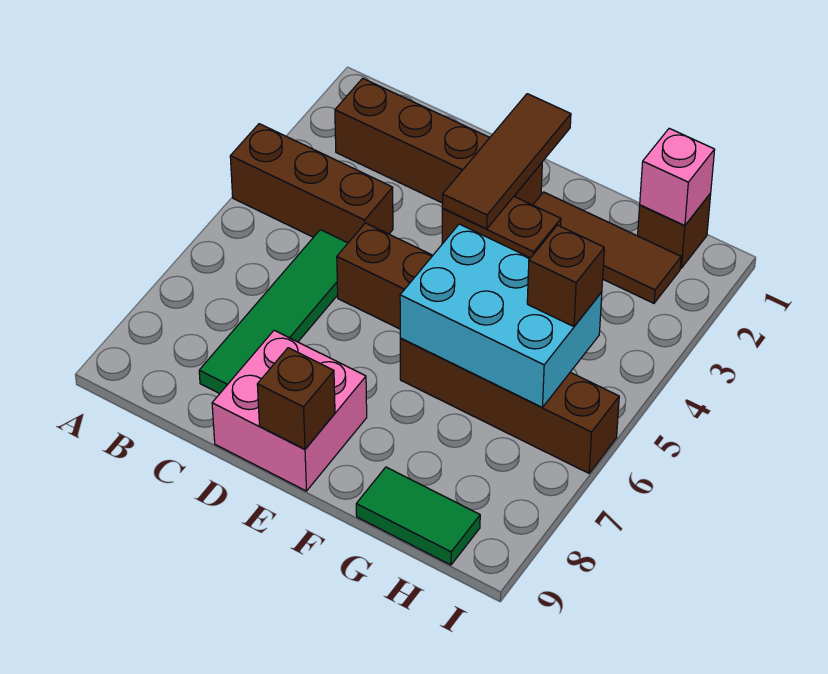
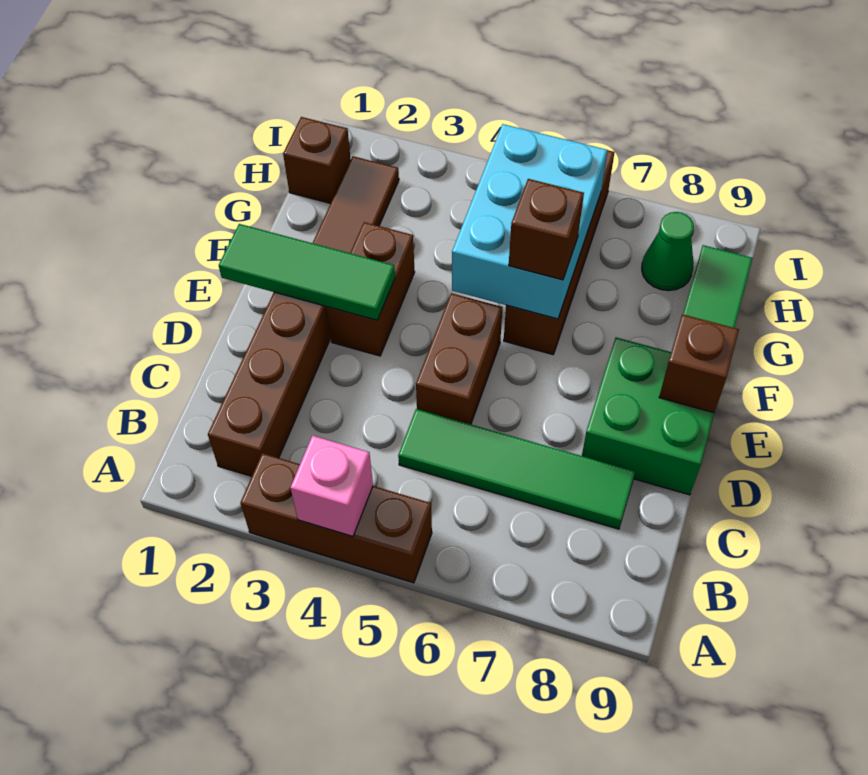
brown brick A4:C4 level 1 -> brown brick A3:A5 level 1
pink brick D8:E9 level 1 -> green brick D8:E9 level 1
brown tile E1:E3 level 2 -> green tile E1:E3 level 2
pink brick H1 level 2 -> pink brick A4 level 2
brown brick H5 level 3 -> brown brick F6 level 3
none -> green cone H8 level 1

